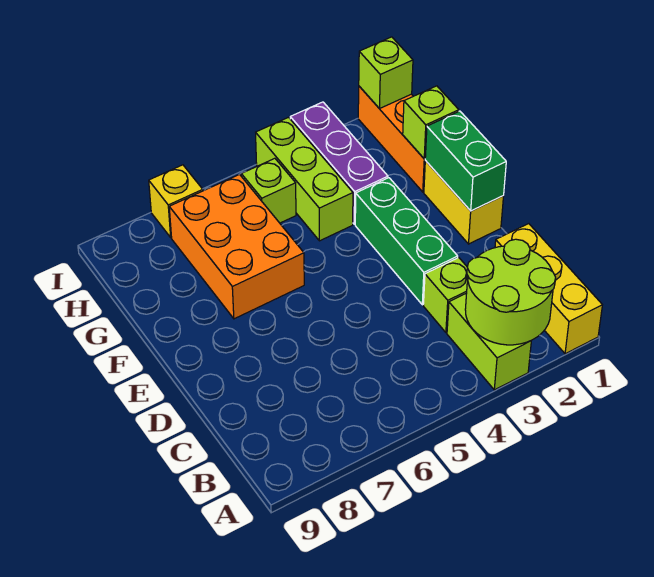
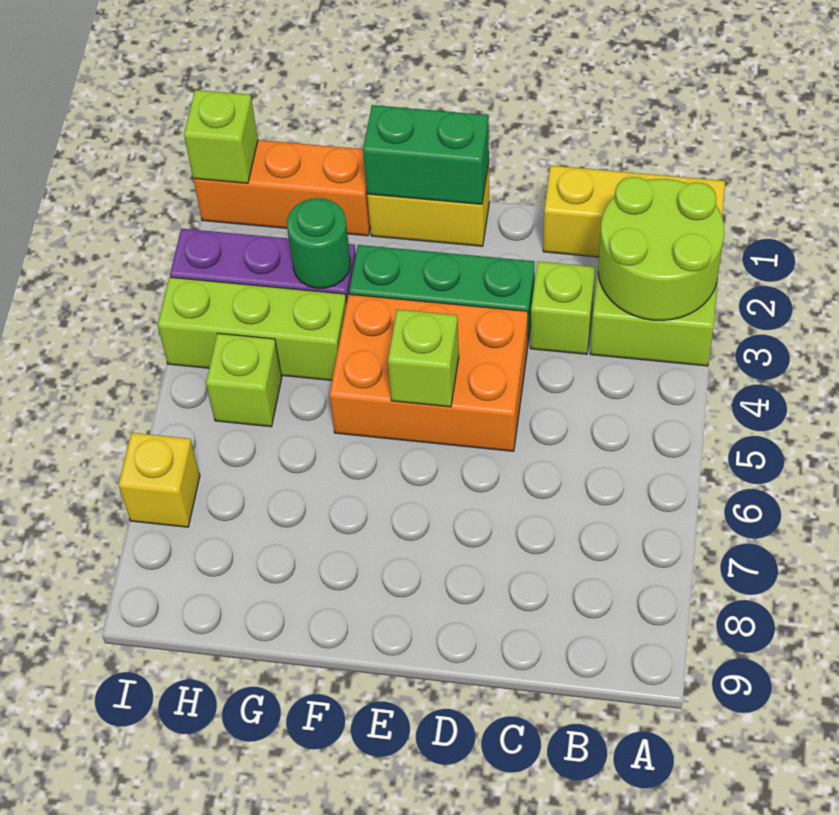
orange brick F6:H7 level 1 -> orange brick D4:F5 level 1
lime brick G1 level 2 -> lime brick E5 level 2
none -> green round brick G3 level 2

